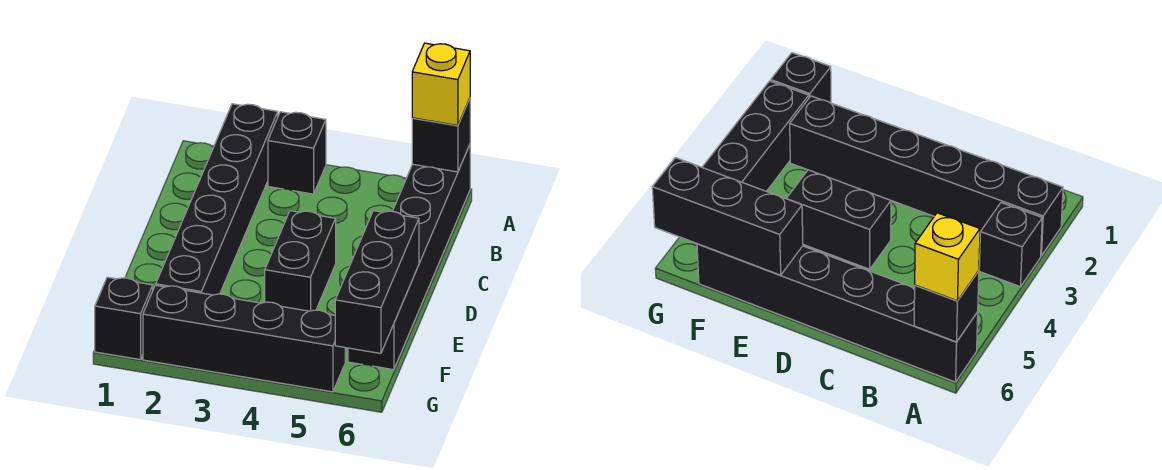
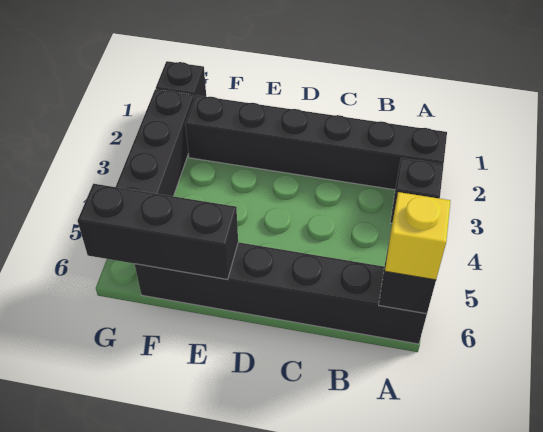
black brick D4:E4 level 1 -> none

